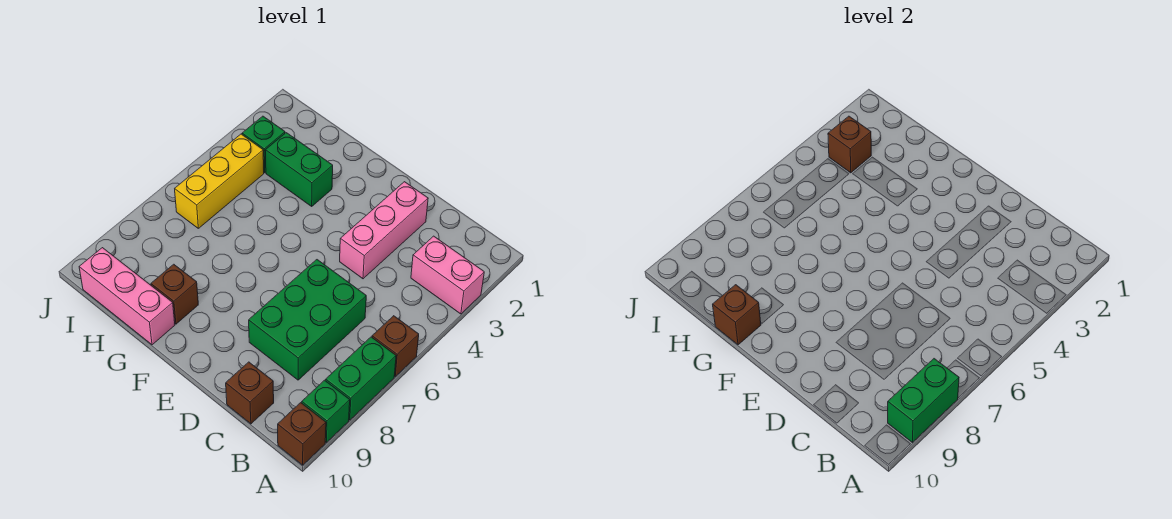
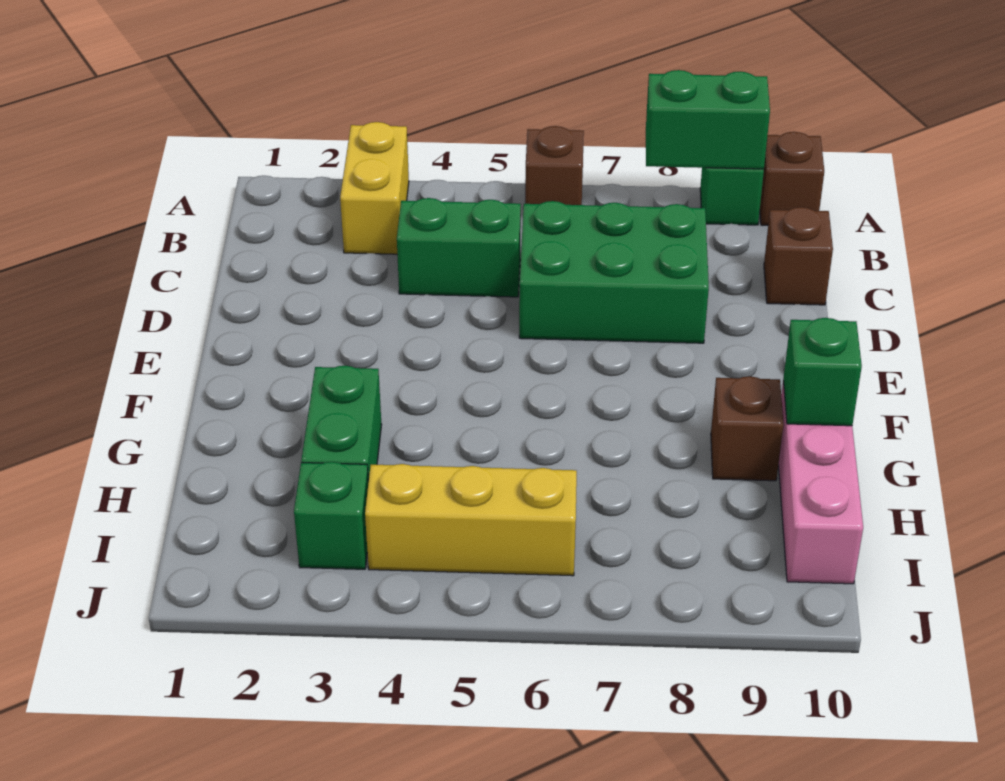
pink brick A3:B3 level 1 -> yellow brick A3:B3 level 1
green brick A7:A8 level 1 -> green brick C4:C5 level 1
pink brick D2:D4 level 1 -> none
brown brick G10 level 2 -> green brick G10 level 2
brown brick I3 level 2 -> none

